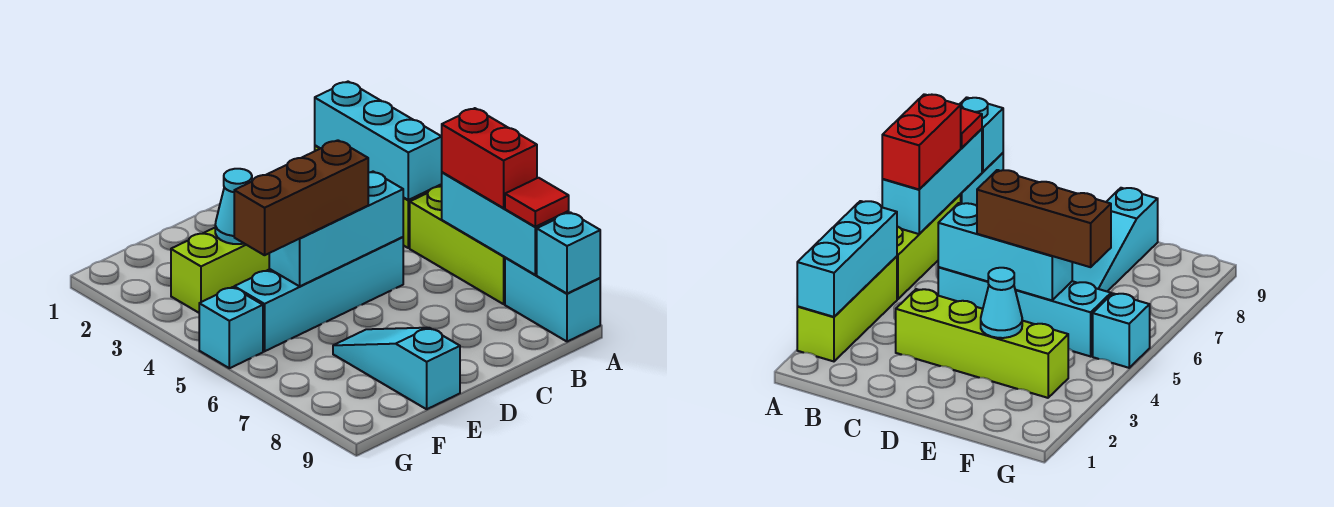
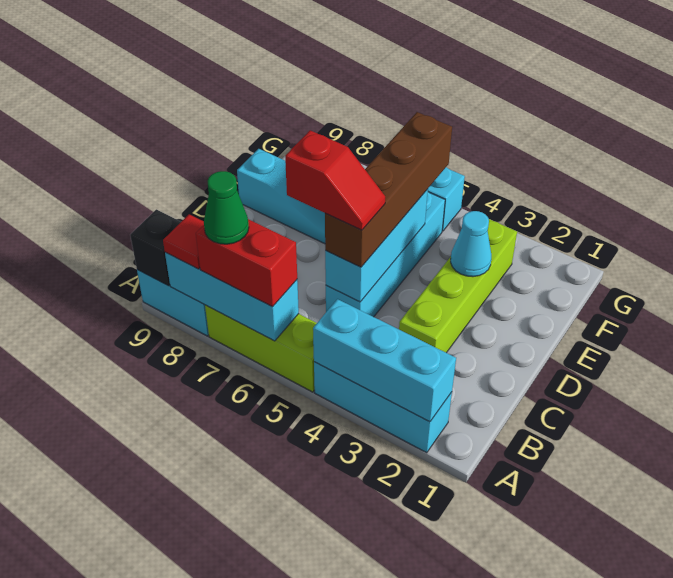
lime brick A2:A4 level 1 -> cyan brick A2:A4 level 1
none -> green cone A7 level 4
cyan brick A9 level 2 -> black brick A9 level 2
none -> red slope C5:C6 level 4 top 6
brown brick D5:F5 level 3 -> brown brick C5:F5 level 3

